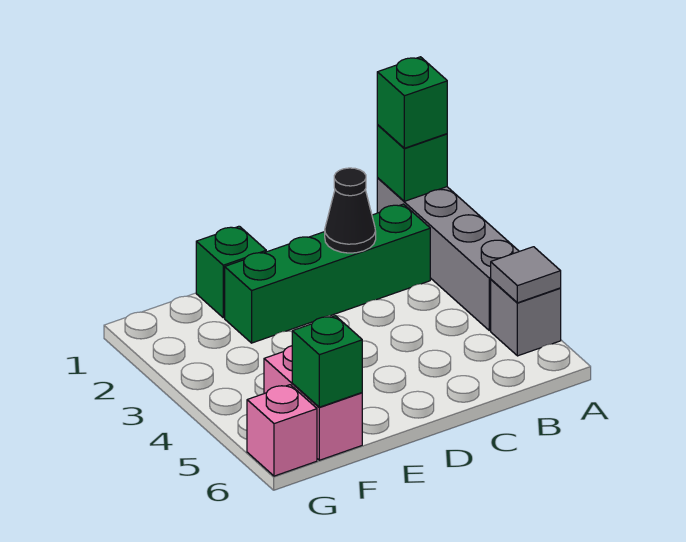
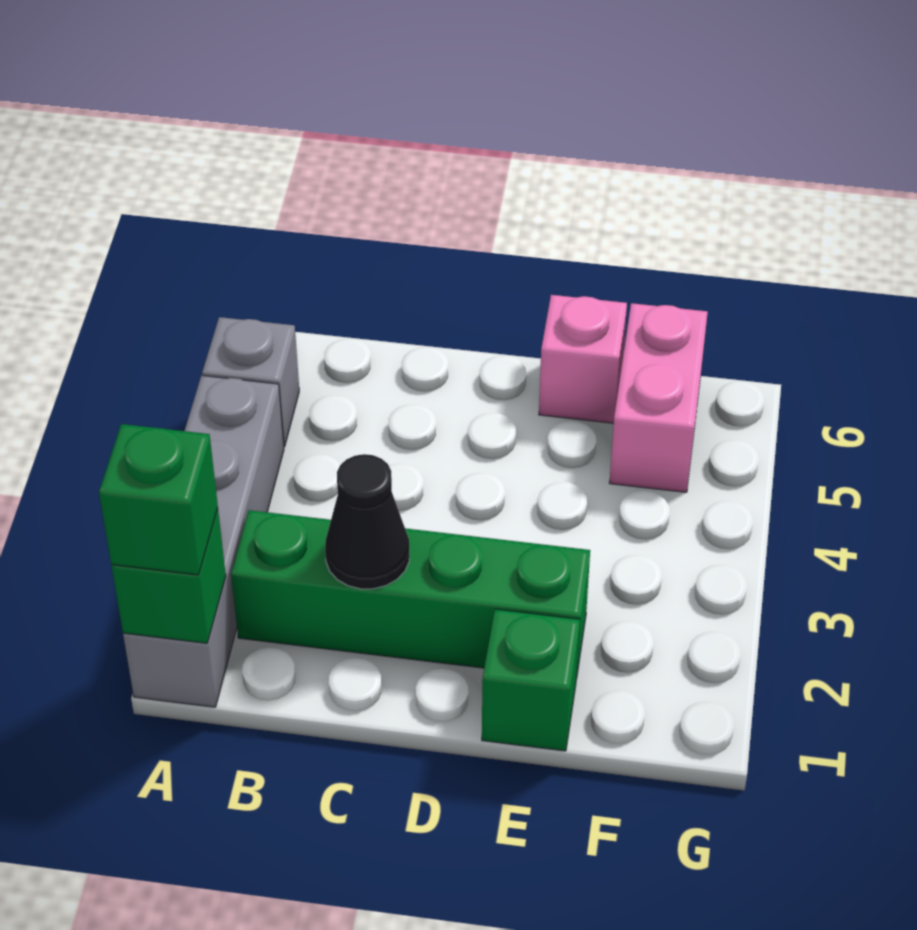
grey tile A5 level 2 -> none
green brick F6 level 2 -> none
pink brick G6 level 1 -> pink brick E6 level 1

